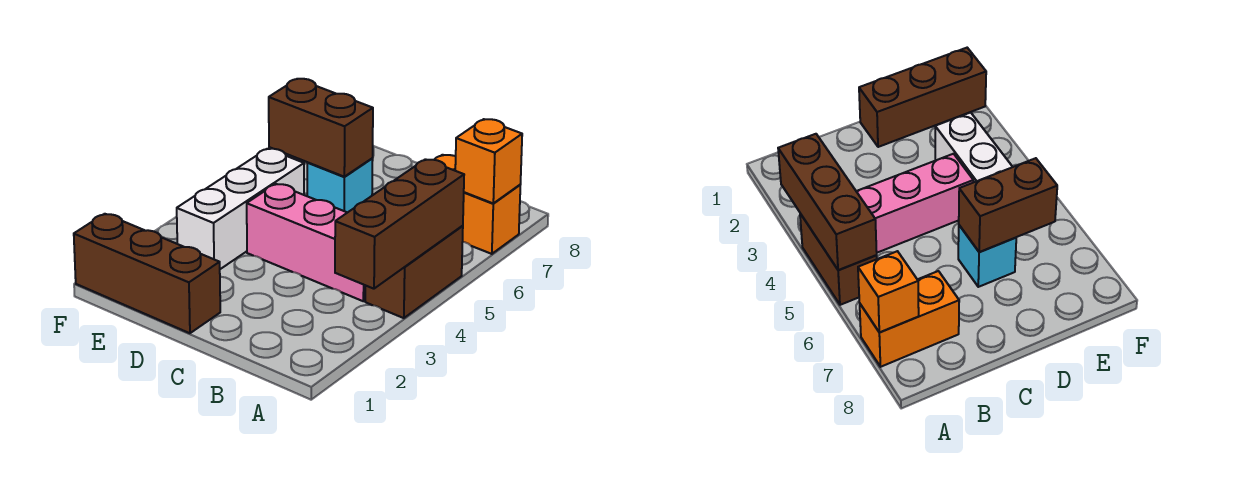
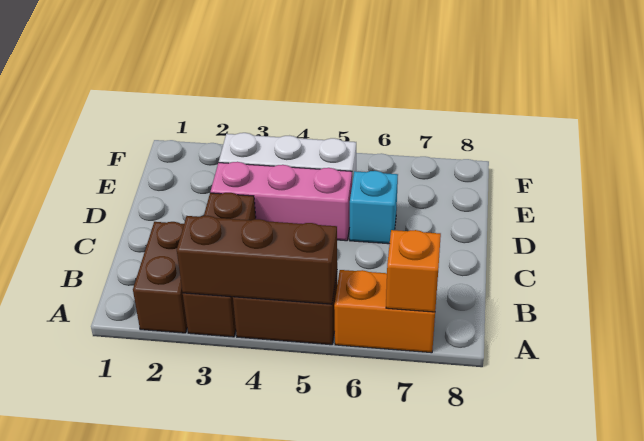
orange brick A7:B7 level 1 -> orange brick A6:A7 level 1
pink brick B4:D4 level 1 -> pink brick D3:D5 level 1
brown brick D1:F1 level 1 -> brown brick A3:C3 level 1
brown brick D6:E6 level 2 -> brown brick A2:B2 level 1

